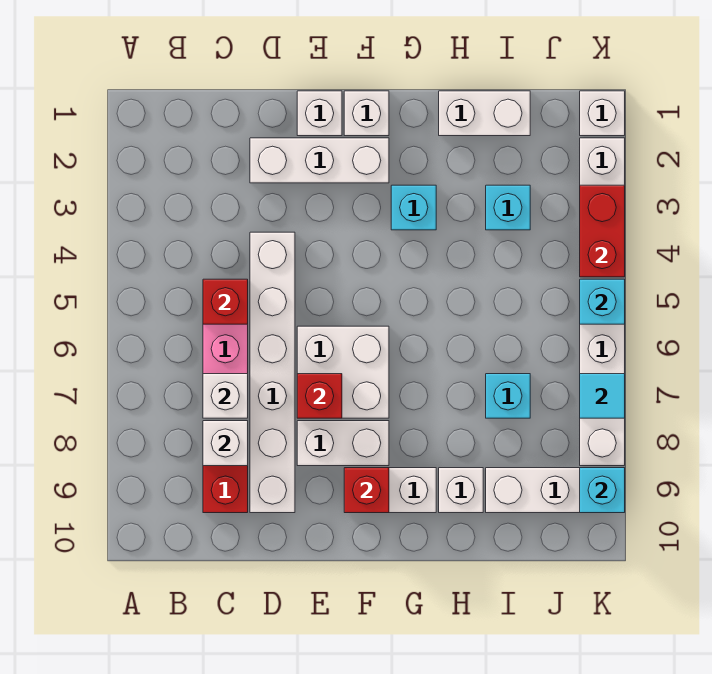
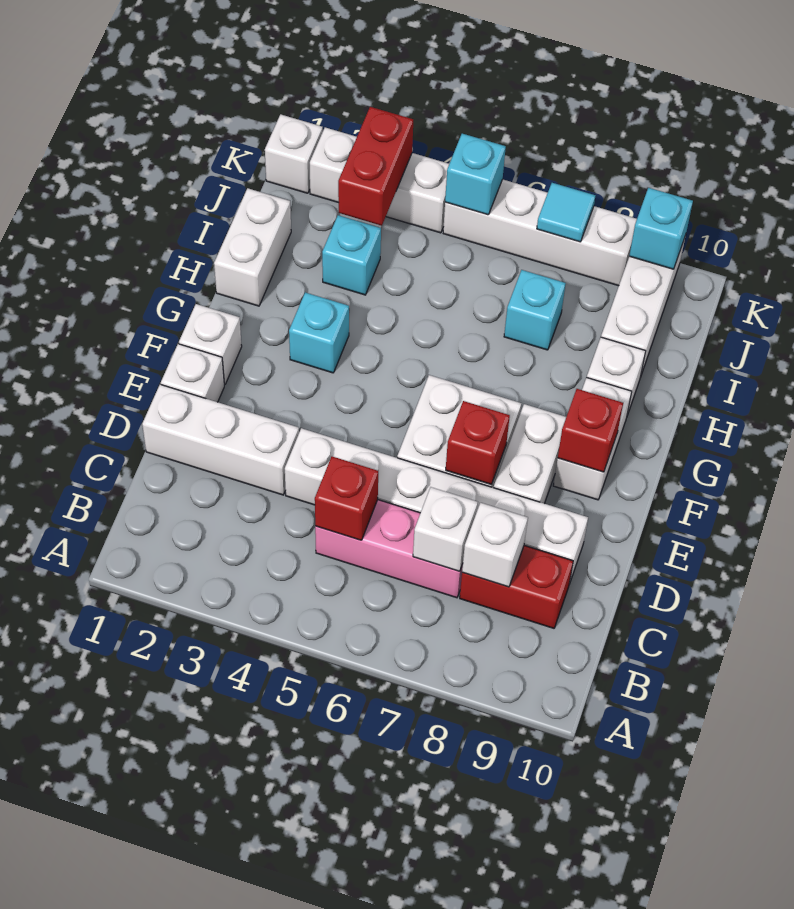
white brick D2:F2 level 1 -> white brick D1:D3 level 1
red brick K3:K4 level 2 -> red brick J3:K3 level 2

